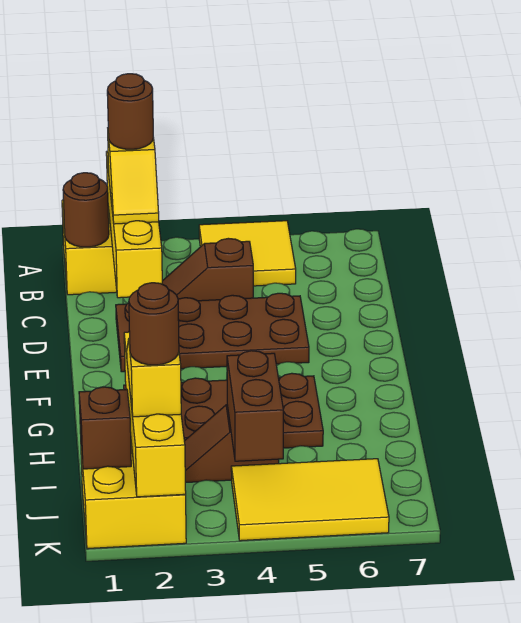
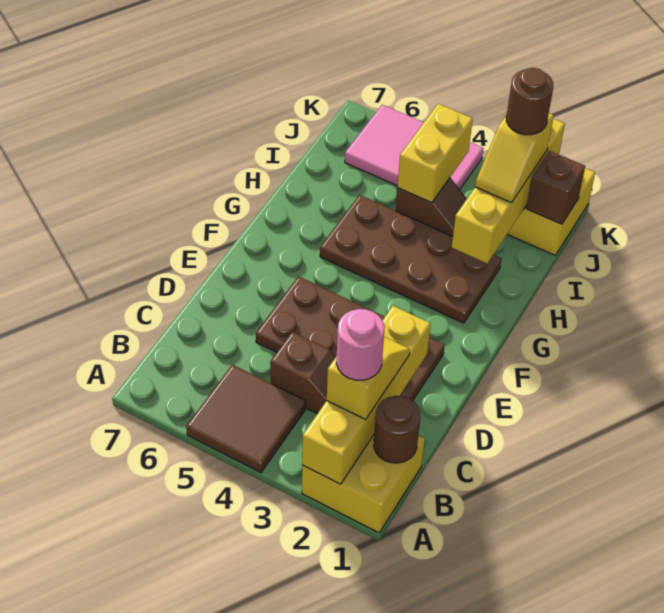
yellow tile A4:B5 level 1 -> brown tile A4:B5 level 1
brown round brick B2 level 4 -> pink round brick B2 level 4
brown brick I4:J4 level 2 -> yellow brick I4:J4 level 2
yellow tile J4:K6 level 1 -> pink tile J4:K6 level 1

